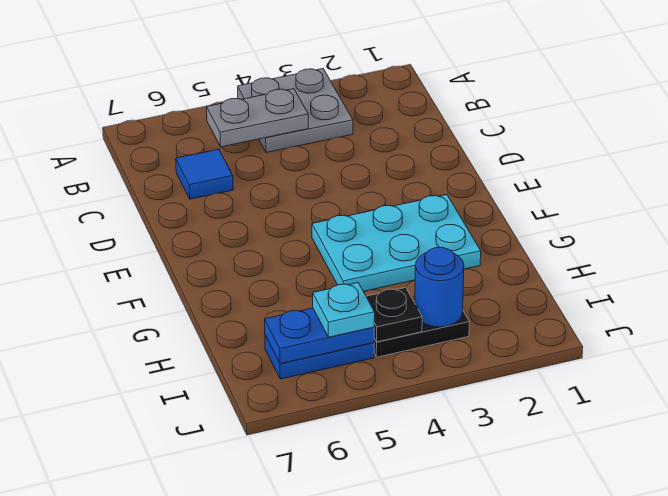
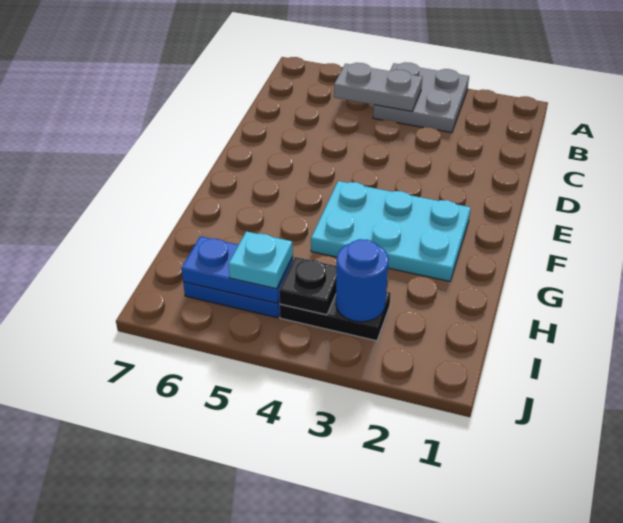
blue tile C6 level 1 -> none

